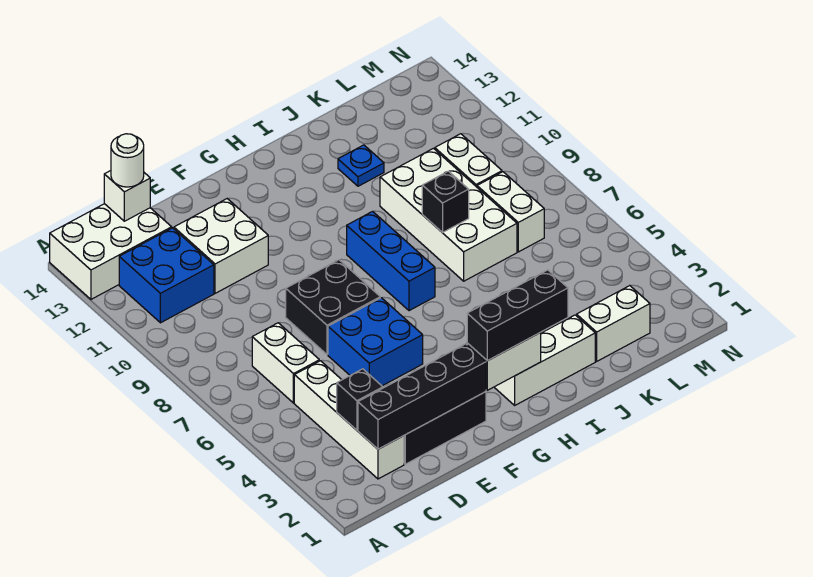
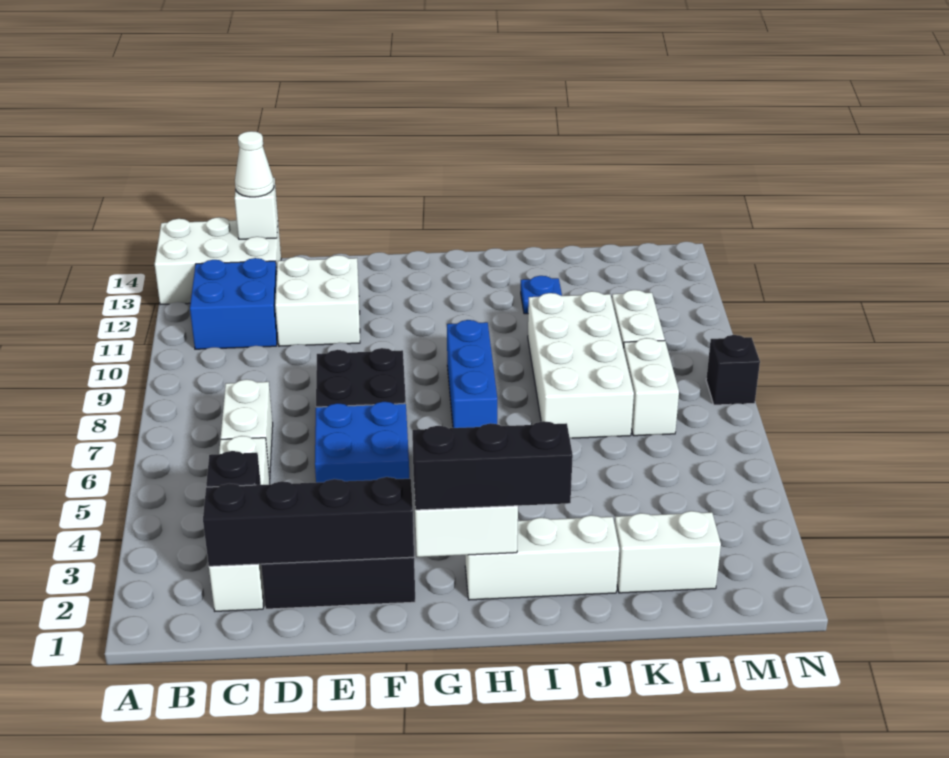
white round brick C14 level 3 -> white cone C14 level 3
black brick J8 level 2 -> black brick N8 level 1

